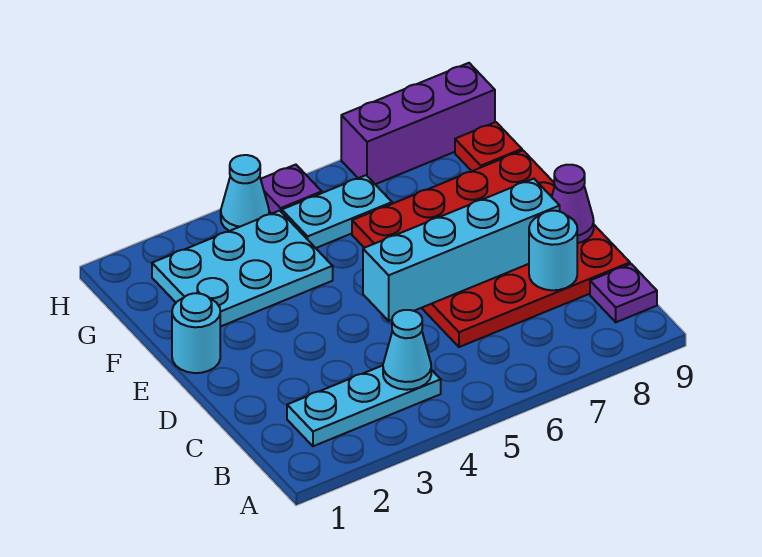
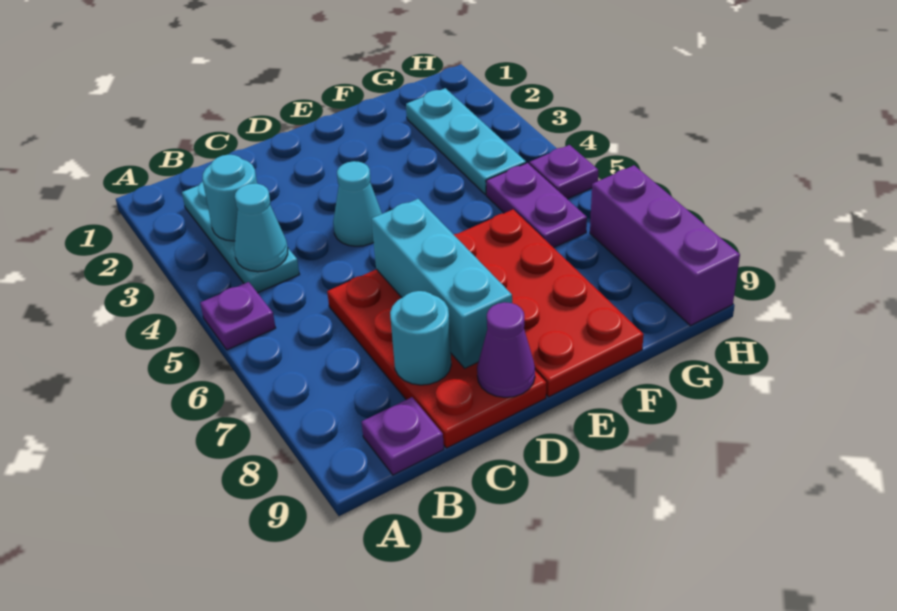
none -> purple plate A5 level 1
cyan brick D5:D8 level 2 -> cyan brick D6:D8 level 2
cyan round brick E1 level 1 -> cyan round brick B3 level 2
cyan plate F2:G4 level 1 -> cyan plate G2:G4 level 1
cyan plate G5:G6 level 1 -> purple plate G5:G6 level 1
red plate G9 level 1 -> none
cyan cone H4 level 1 -> cyan cone D4 level 1

